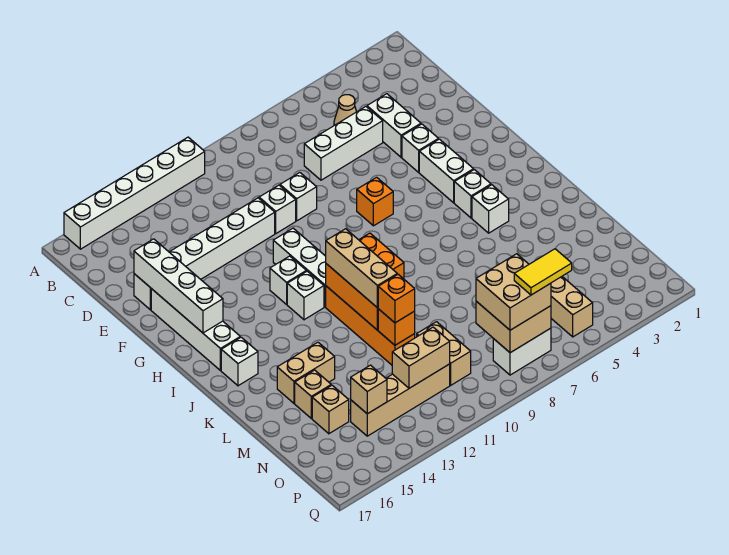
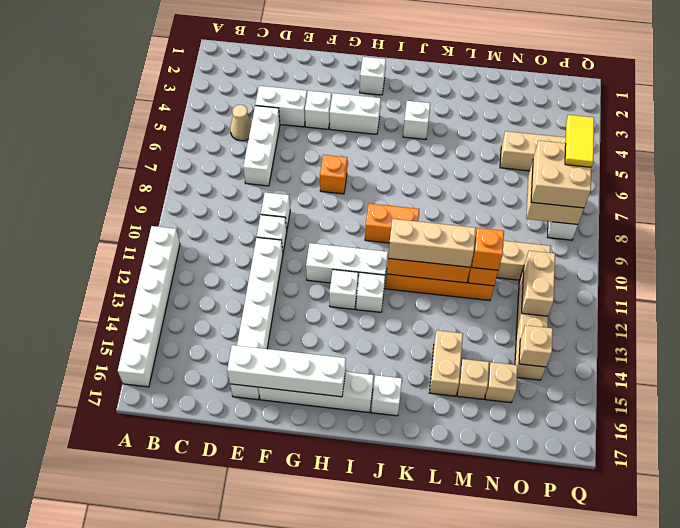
white brick I4 level 1 -> white brick H2 level 1

